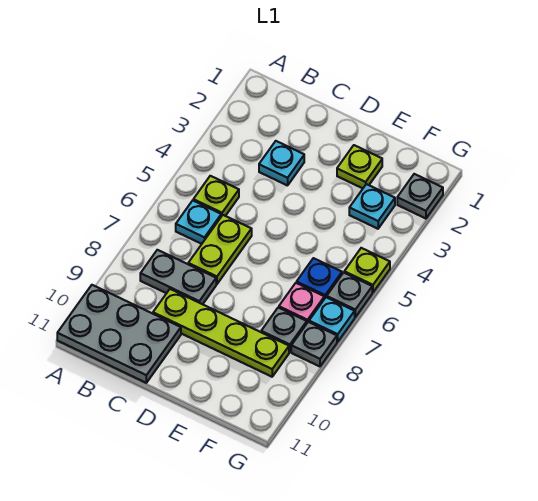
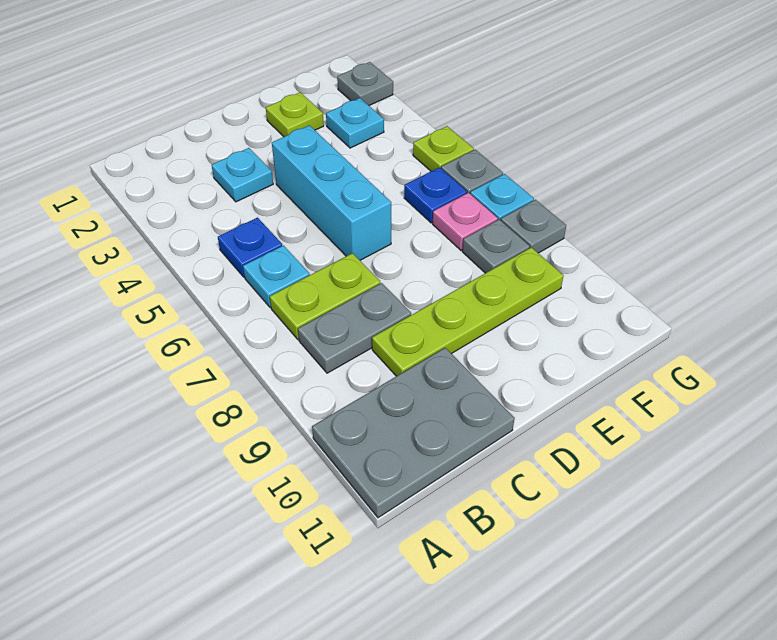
lime plate B5 level 1 -> blue plate B5 level 1
lime plate C6:C7 level 1 -> lime plate B7:C7 level 1
none -> cyan brick D4:D6 level 1

